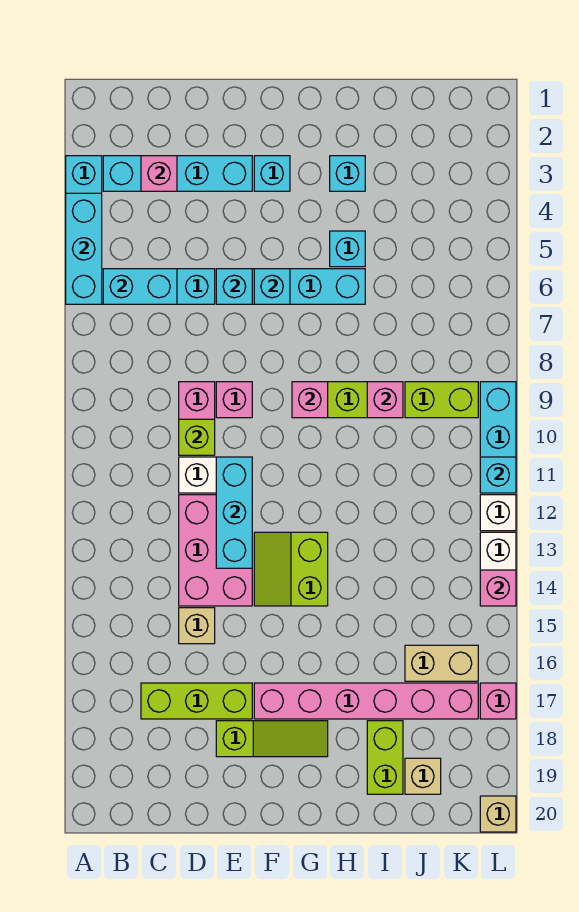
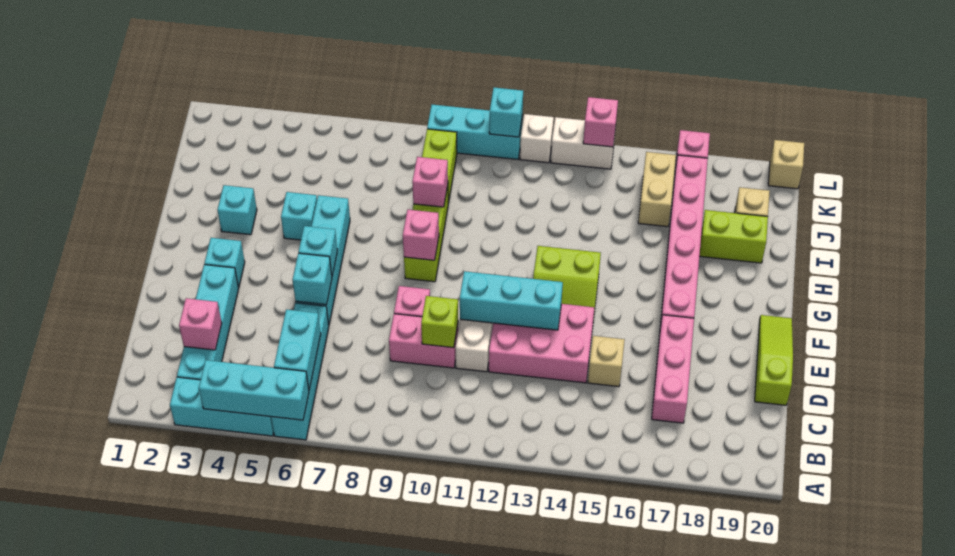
lime brick C17:E17 level 1 -> pink brick C17:E17 level 1
lime slope E18:G18 level 1 top E -> lime slope D20:F20 level 1 top D

